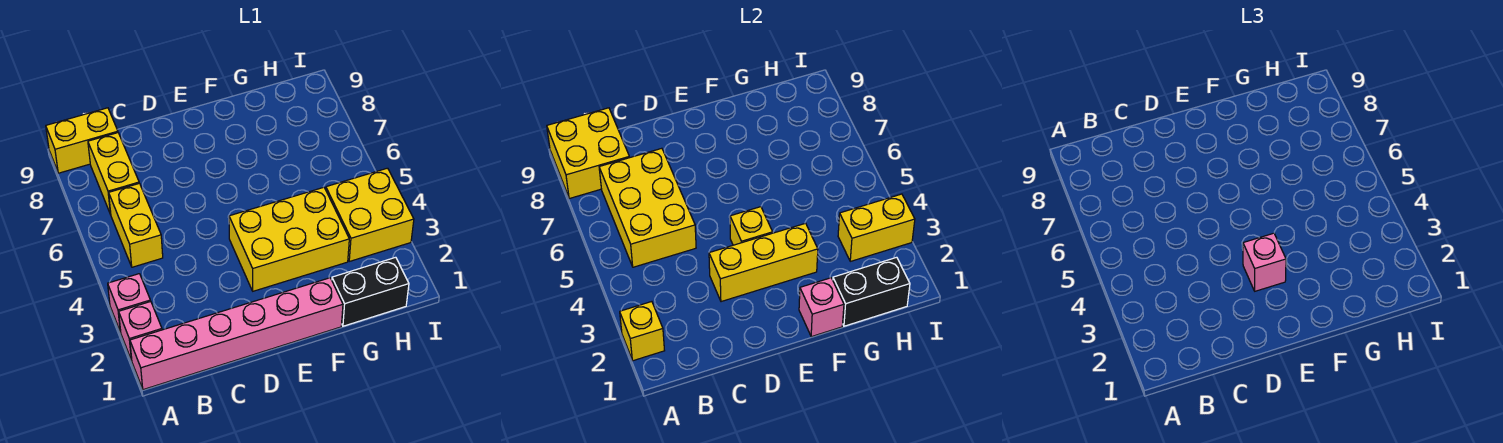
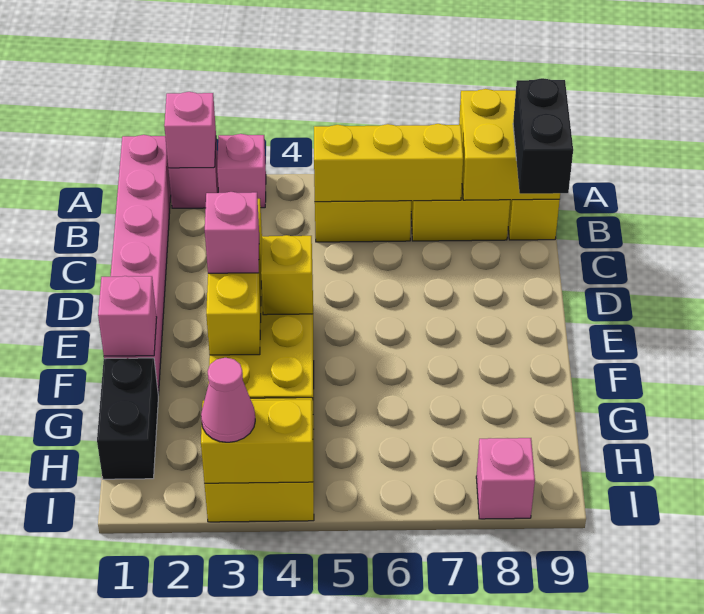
yellow brick A2 level 2 -> pink brick A2 level 2
yellow brick B5:C7 level 2 -> yellow brick B5:B7 level 2
black brick G1:H1 level 2 -> black brick B9:C9 level 3
yellow brick H3:I3 level 2 -> yellow brick I3:I4 level 2
none -> pink cone I3 level 3
none -> pink brick I8 level 1

